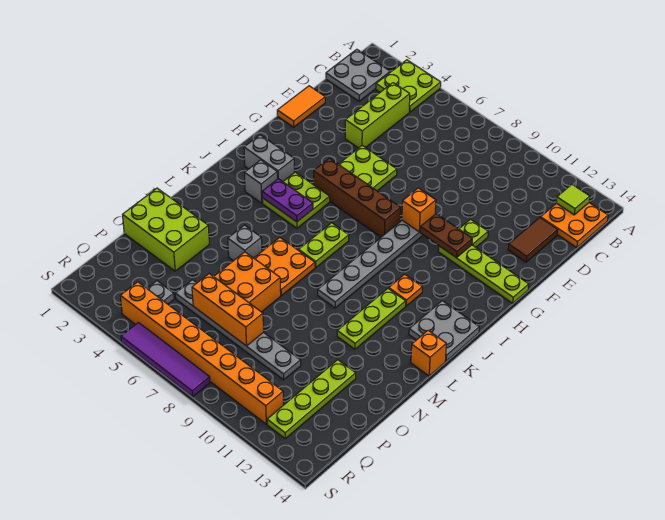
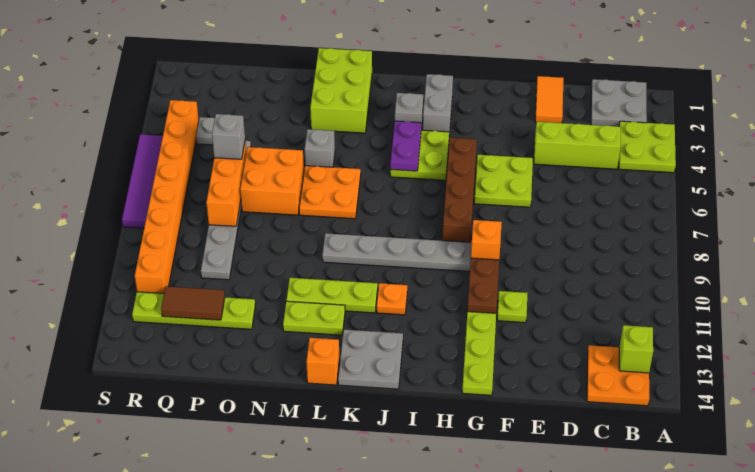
lime tile B13 level 2 -> lime brick B13 level 2
brown tile D13:E13 level 1 -> brown tile P12:Q12 level 2
orange tile E1:F1 level 1 -> orange tile E1:E2 level 1
lime plate J7:K7 level 1 -> lime plate L12:M12 level 1
lime brick N1:O3 level 1 -> lime brick L1:M3 level 1
none -> grey brick P6 level 3

